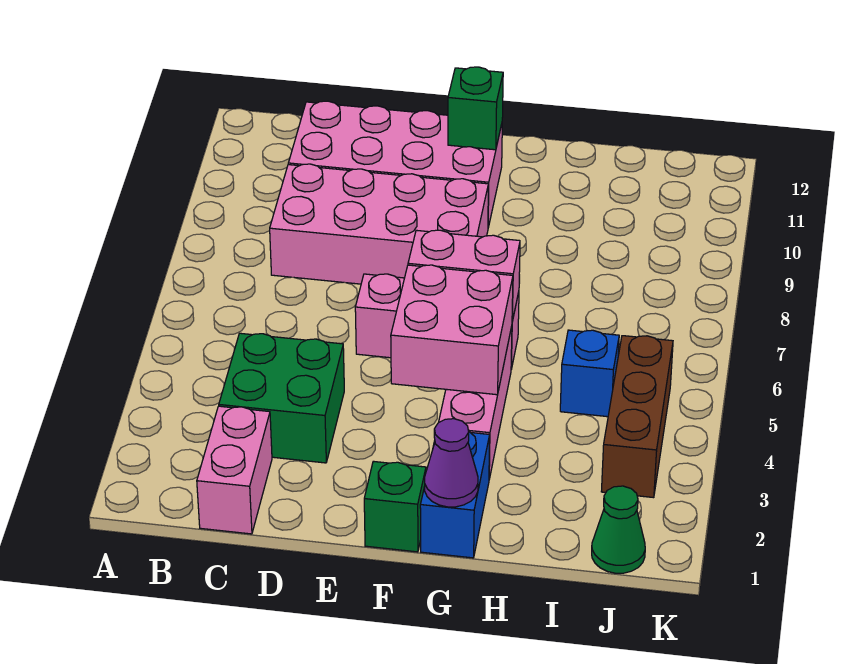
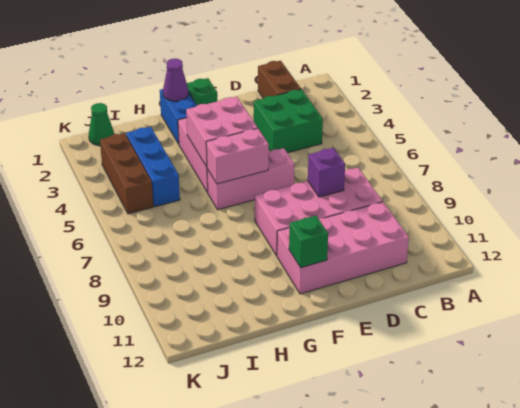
pink brick C1:C2 level 1 -> brown brick C1:C2 level 1
none -> purple brick D8 level 2
blue brick I5 level 1 -> blue brick I3:I5 level 1

